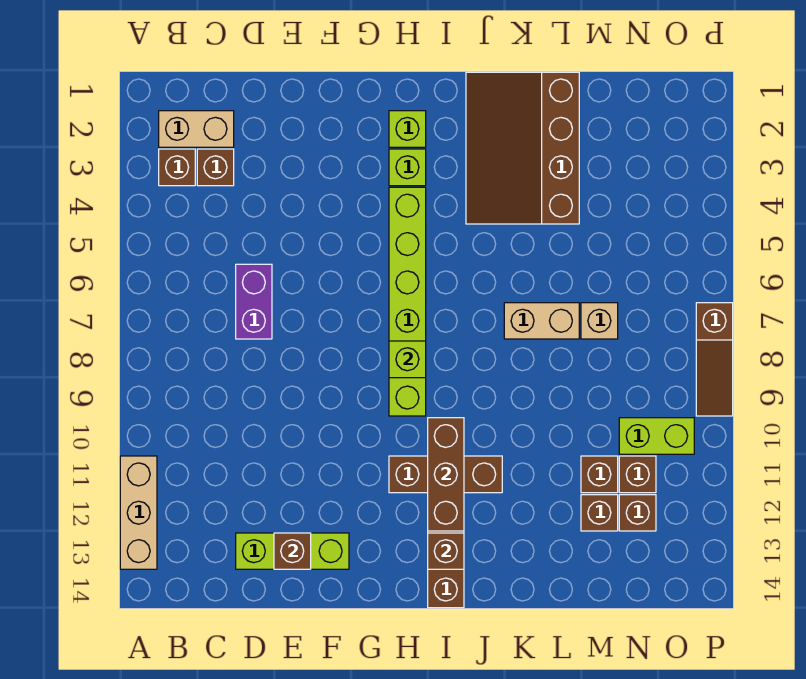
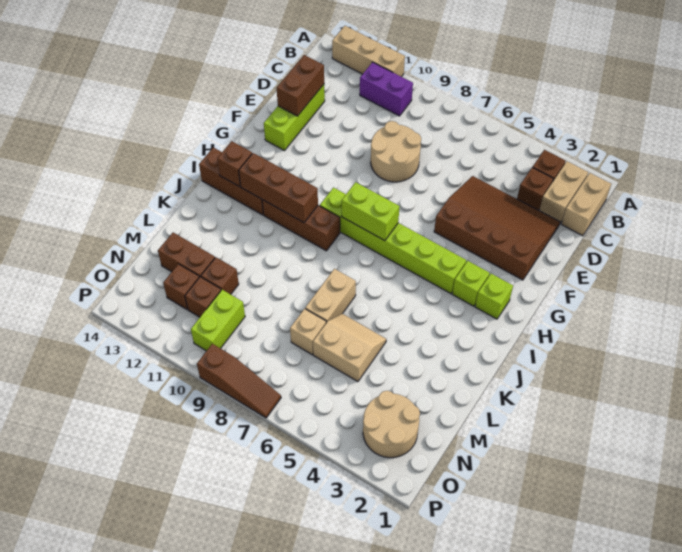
none -> tan brick B1:C1 level 1
purple brick D6:D7 level 1 -> purple brick B10:B11 level 1
none -> tan round brick D8:E9 level 1
brown brick E13 level 2 -> brown brick D13:E13 level 2
lime brick H8 level 2 -> lime brick H7:H8 level 2
brown brick H11:J11 level 1 -> brown brick I9:I11 level 1
brown slope J1:L4 level 1 top L -> brown slope D2:F5 level 1 top F
none -> tan slope L5:M6 level 1 top M
brown brick M12 level 1 -> brown brick M12:M13 level 1
none -> tan round brick N2:O3 level 1
brown slope P7:P9 level 1 top 7 -> brown slope P7:P9 level 1 top 9

